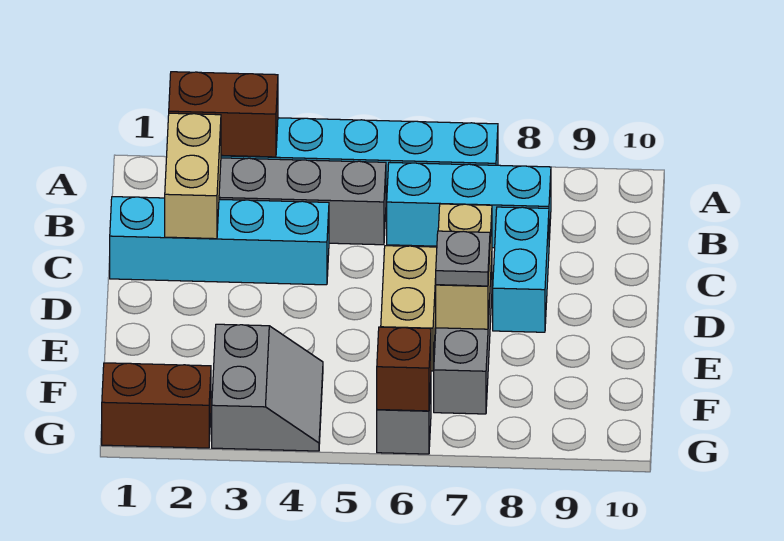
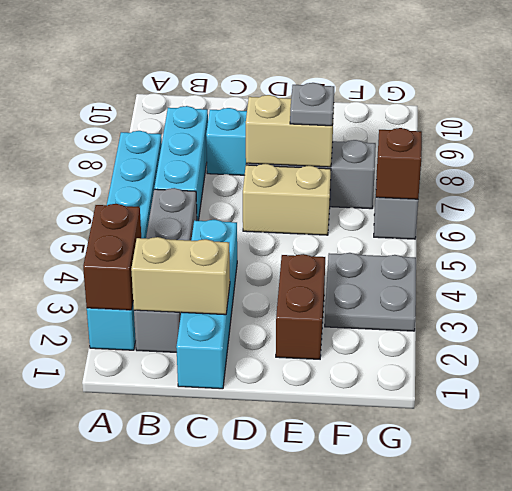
grey slope F3:G4 level 1 top 3 -> grey plate F3:G4 level 1
brown brick G1:G2 level 1 -> brown brick E2:E3 level 1

